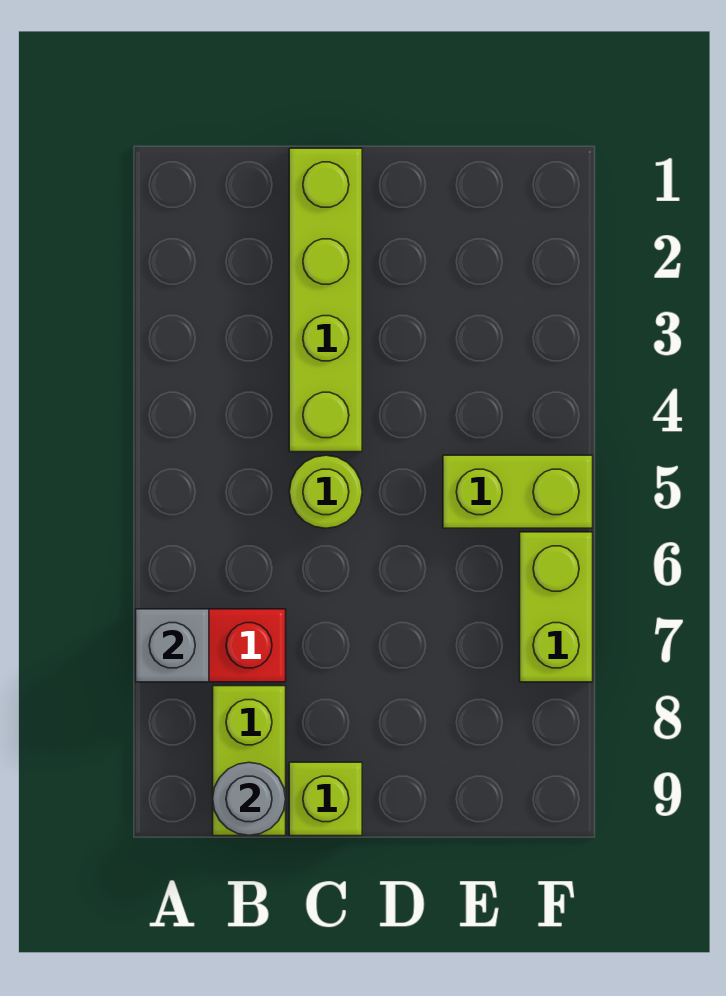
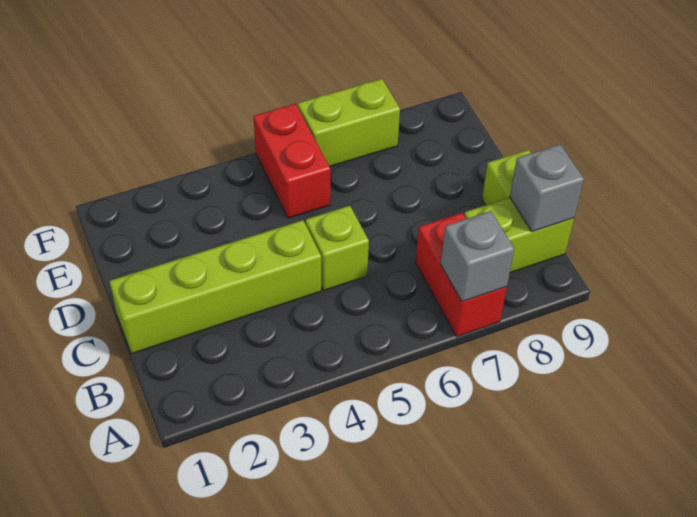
grey round brick B9 level 2 -> grey brick B9 level 2
lime round brick C5 level 1 -> lime brick C5 level 1
lime brick E5:F5 level 1 -> red brick E5:F5 level 1

